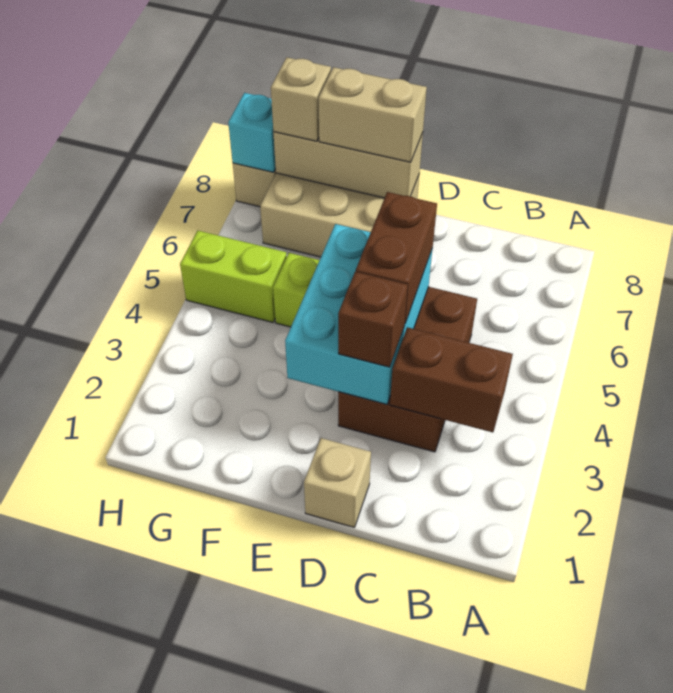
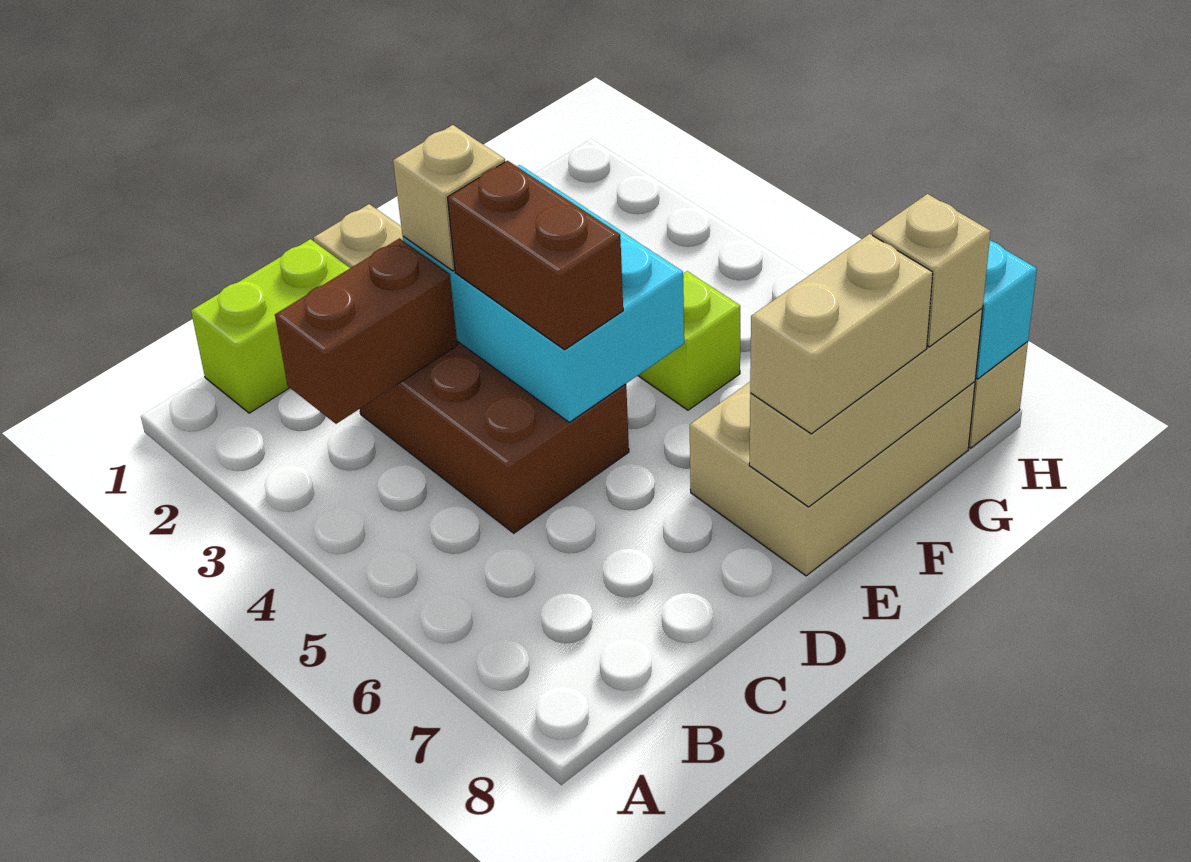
brown brick D3 level 3 -> tan brick D3 level 3
lime brick G5:H5 level 1 -> lime brick B1:C1 level 1

